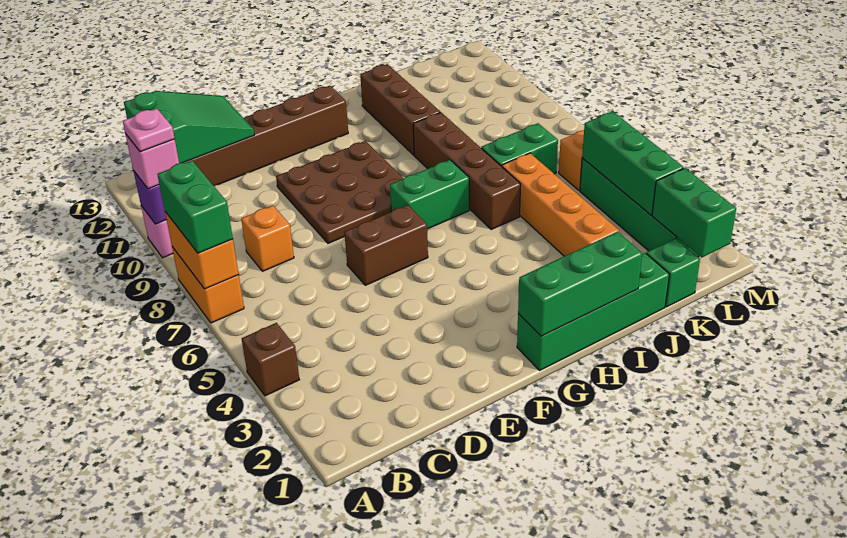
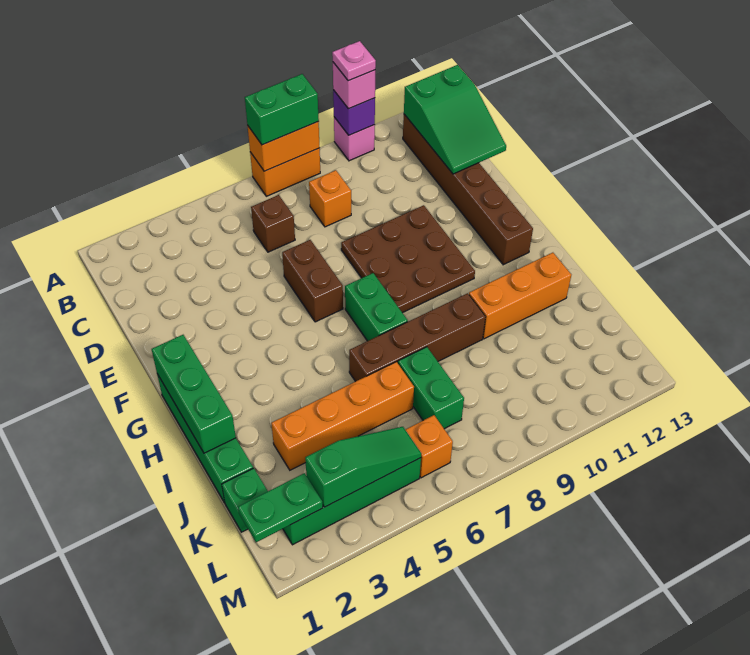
brown brick A4 level 1 -> brown brick C6 level 1
brown brick I10:I12 level 1 -> orange brick I10:I12 level 1
green brick L1:L2 level 2 -> green plate L1:L2 level 2
green brick L3:L5 level 2 -> green slope L3:L5 level 2 top 3

